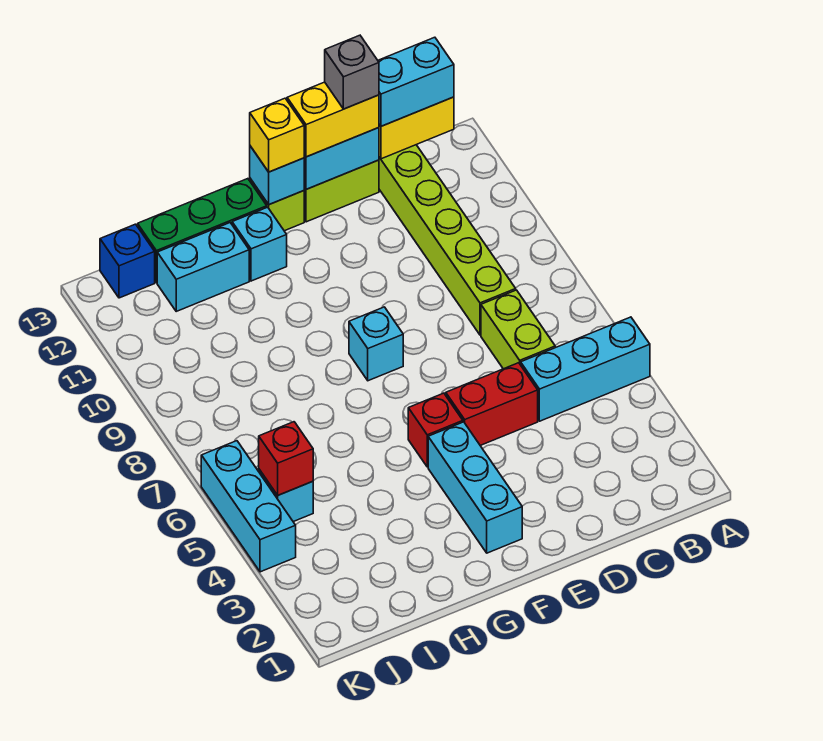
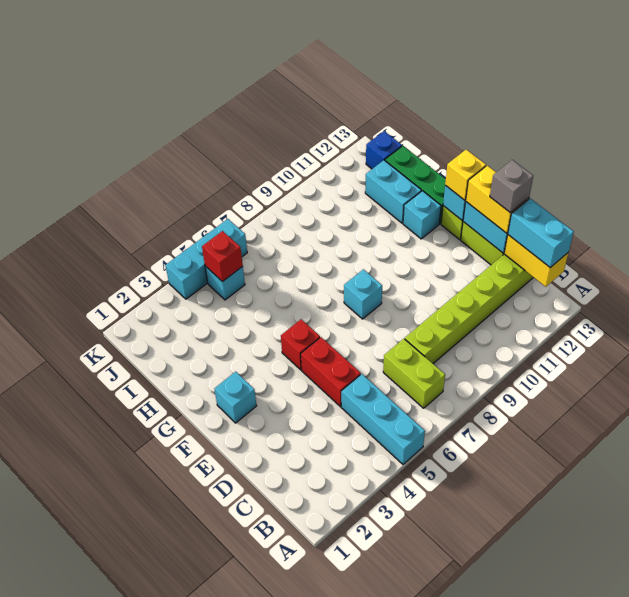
lime brick C6:C7 level 1 -> lime brick B7:C7 level 1
cyan brick F2:F4 level 1 -> cyan brick F2 level 1

